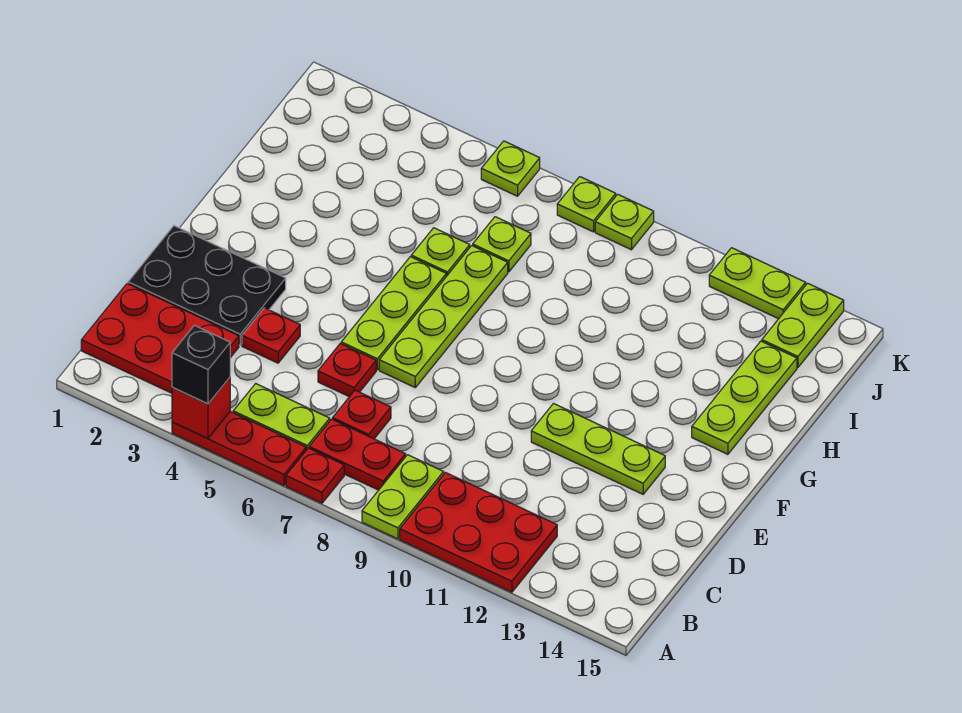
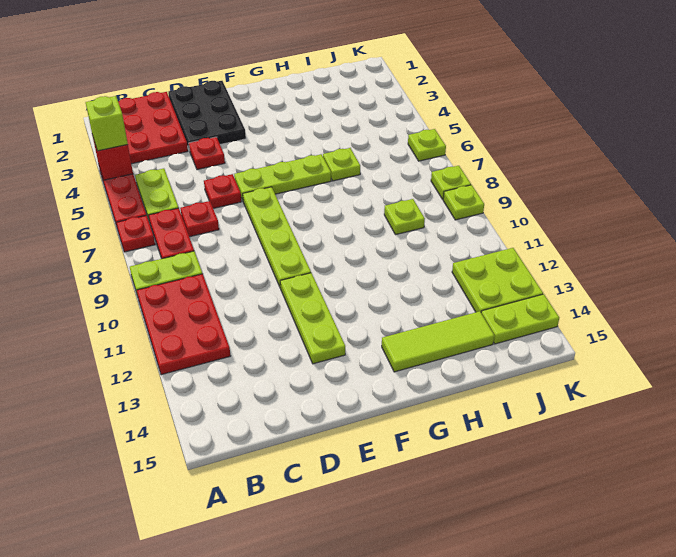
black brick A4 level 3 -> lime brick A4 level 3
lime plate E7:H7 level 1 -> lime plate E7:E10 level 1
lime plate G14:I14 level 1 -> lime tile G14:I14 level 1
lime plate I7 level 1 -> lime plate I9 level 1
lime plate K12:K13 level 1 -> lime plate J12:K13 level 1

